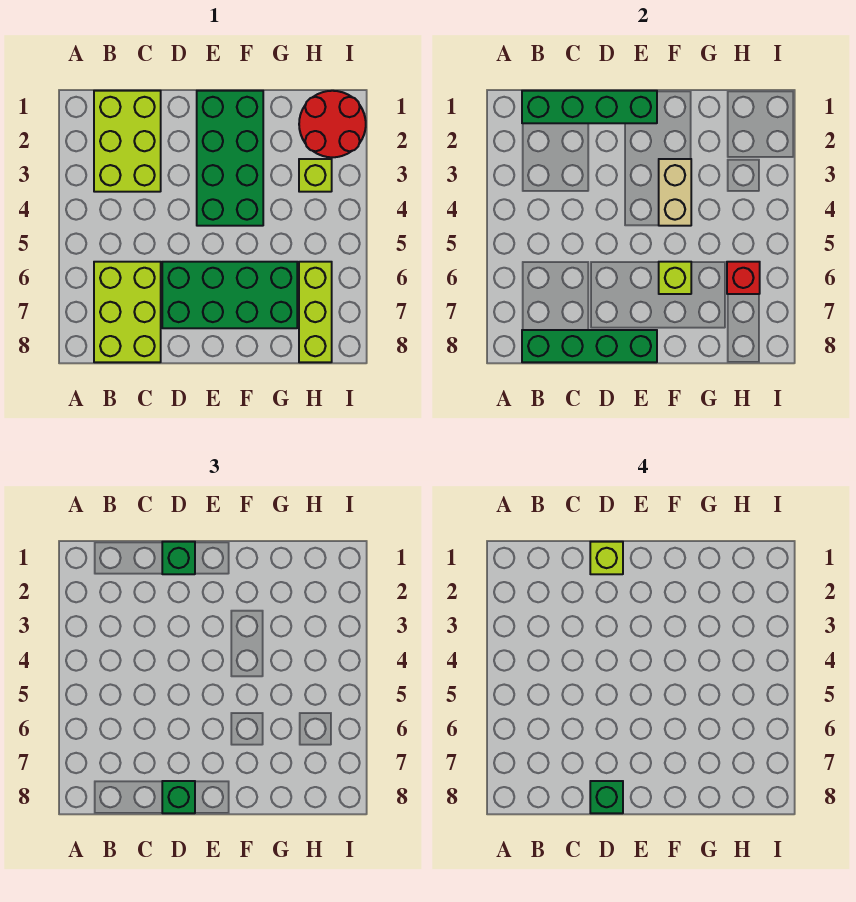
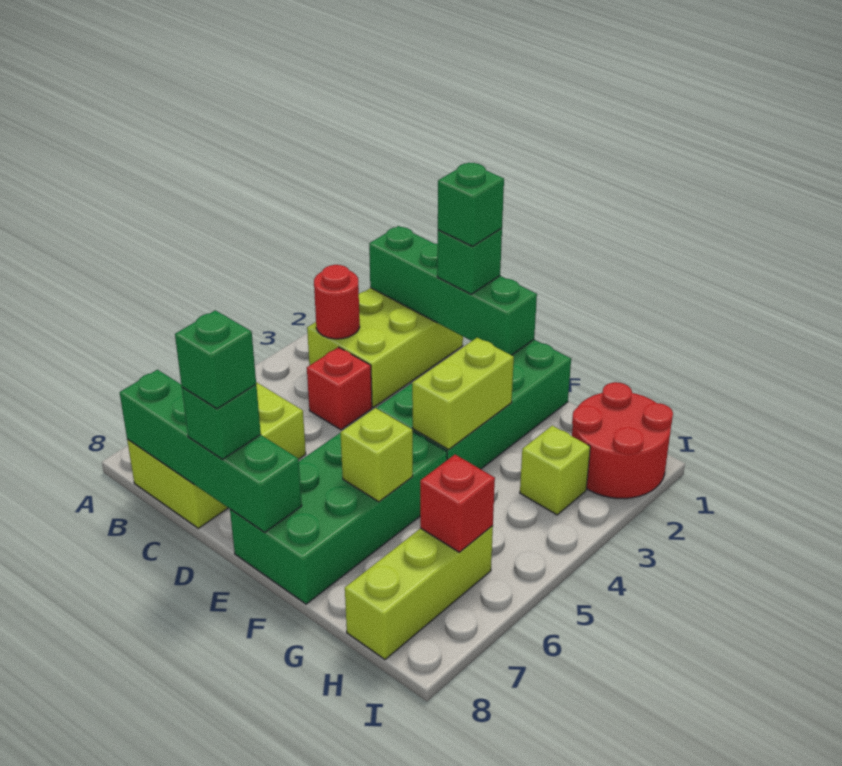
none -> red round brick B3 level 2
none -> red brick C4 level 1
lime brick D1 level 4 -> green brick D1 level 4
green brick D6:G7 level 1 -> green brick E5:F8 level 1
tan brick F3:F4 level 2 -> lime brick F3:F4 level 2

